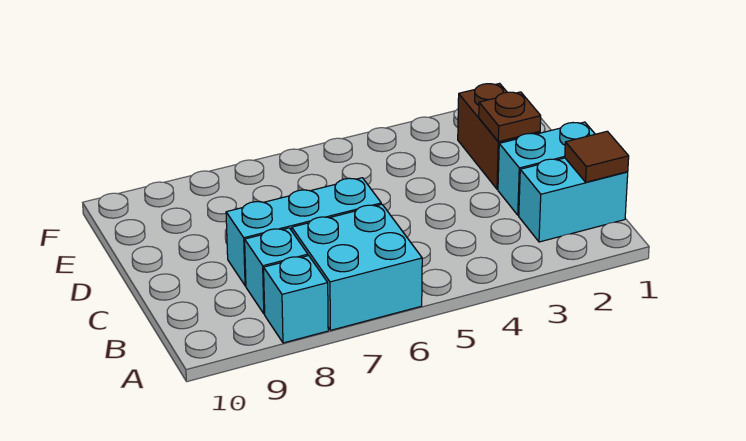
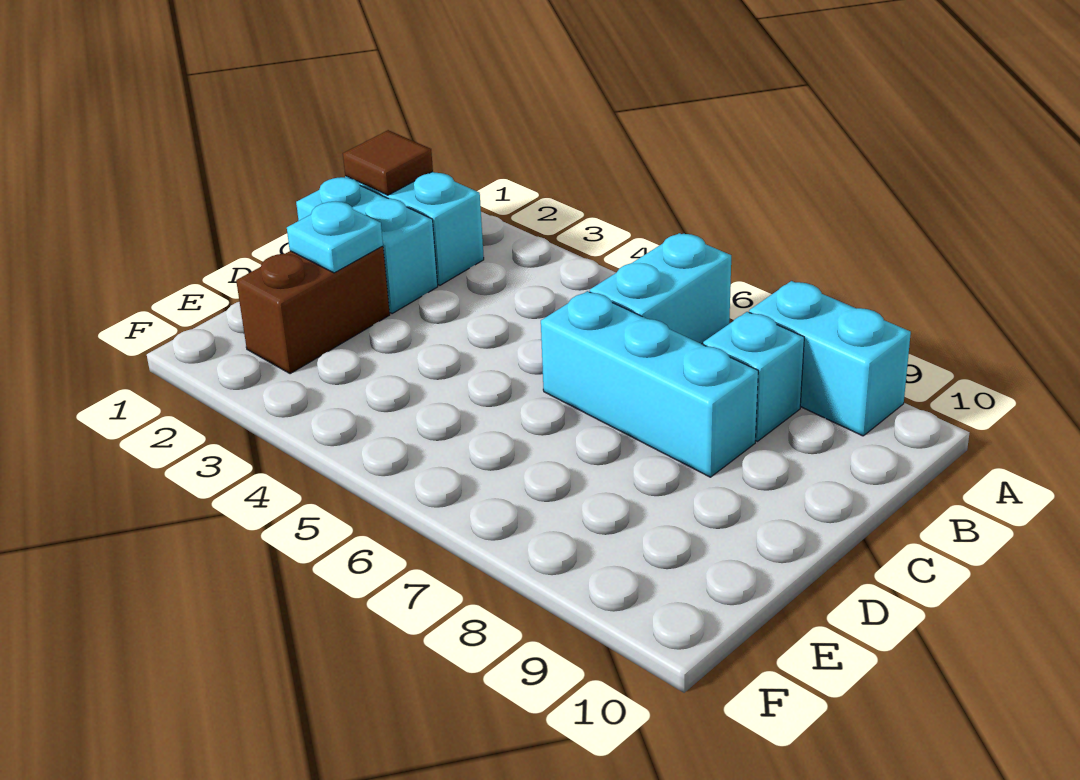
cyan brick A6:B7 level 1 -> cyan brick A6:B6 level 1
cyan brick A8 level 1 -> cyan brick A8:A9 level 1
brown plate D2 level 2 -> cyan plate D2 level 2

